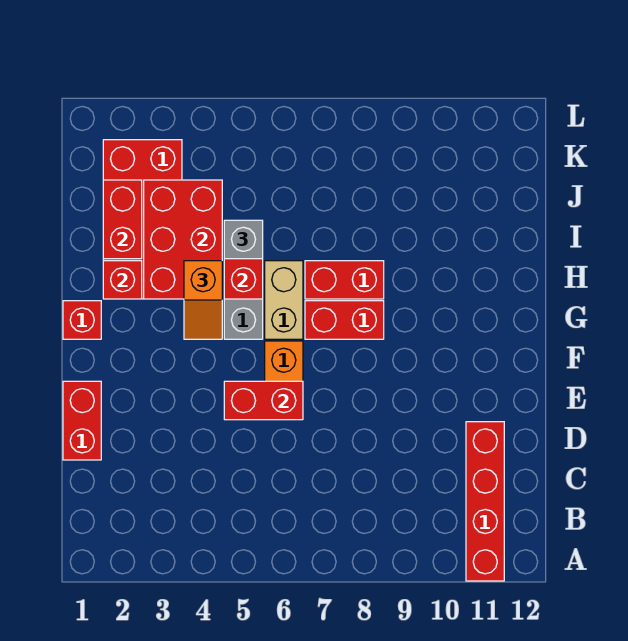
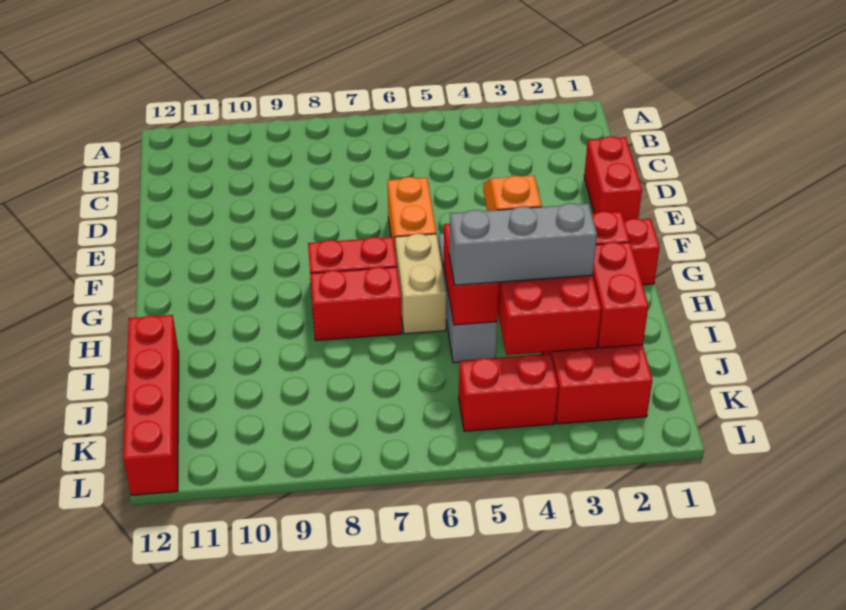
red brick A11:D11 level 1 -> red brick I12:L12 level 1
red brick E5:E6 level 2 -> red brick K4:K5 level 1
grey brick I5 level 3 -> grey brick I3:I5 level 3

